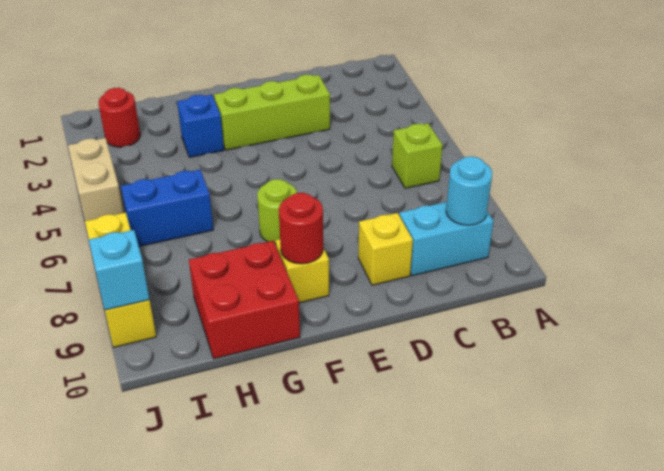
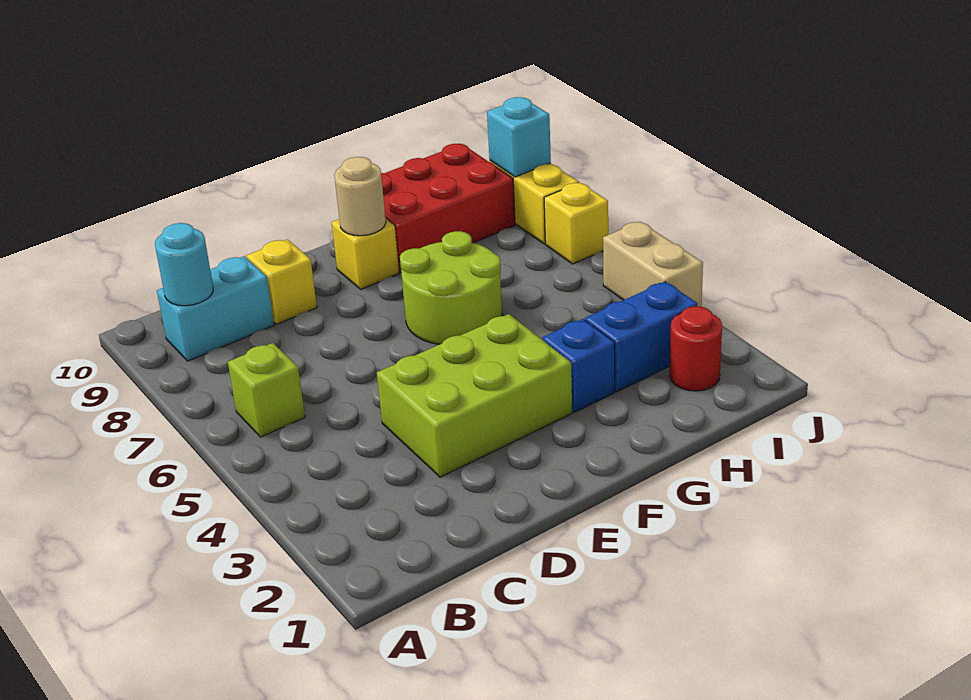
lime brick D3:F3 level 1 -> lime brick D3:F4 level 1
lime round brick F7 level 1 -> lime round brick F6:G7 level 1
red round brick F9 level 2 -> tan round brick F9 level 2
red brick G9:H10 level 1 -> red brick G9:I10 level 1
blue brick H6:I6 level 1 -> blue brick H3:I3 level 1

